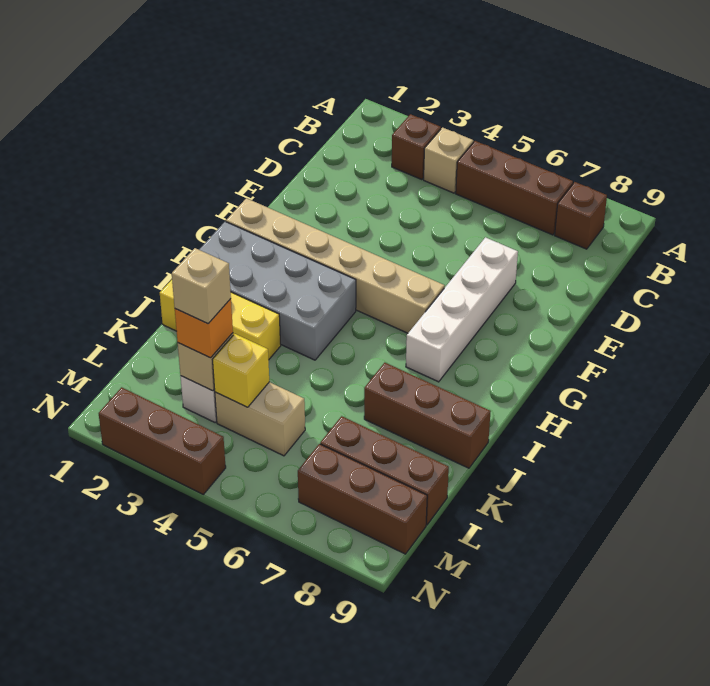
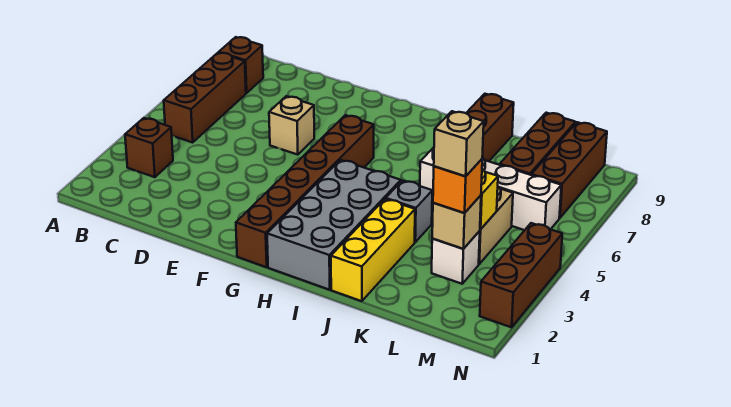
tan brick B4 level 1 -> tan brick E6 level 1
white brick E7:H7 level 1 -> white brick J6:M6 level 1
tan brick G1:G6 level 1 -> brown brick G1:G6 level 1
none -> grey brick J4 level 1

